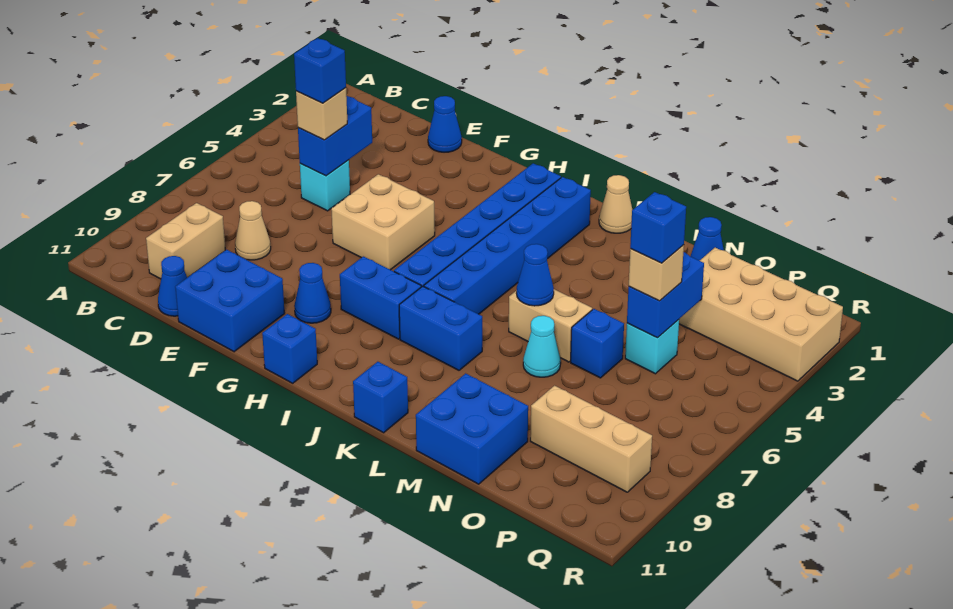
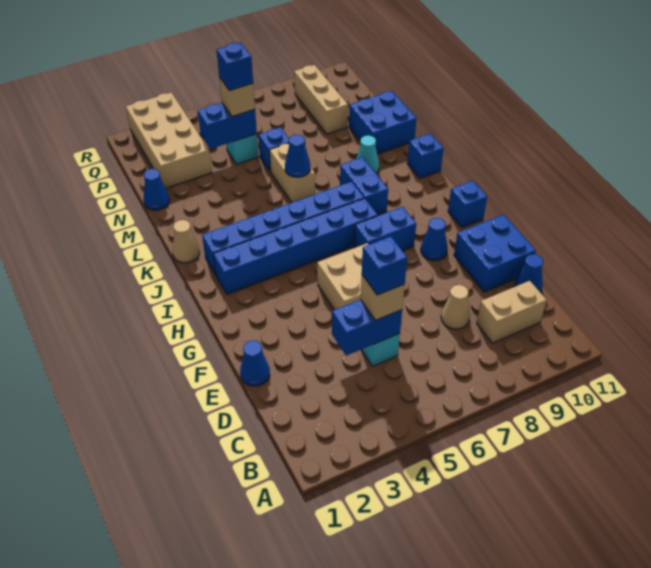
blue brick H8:I8 level 1 -> blue brick H7:H8 level 1
cyan cone M7 level 1 -> cyan cone L9 level 1

